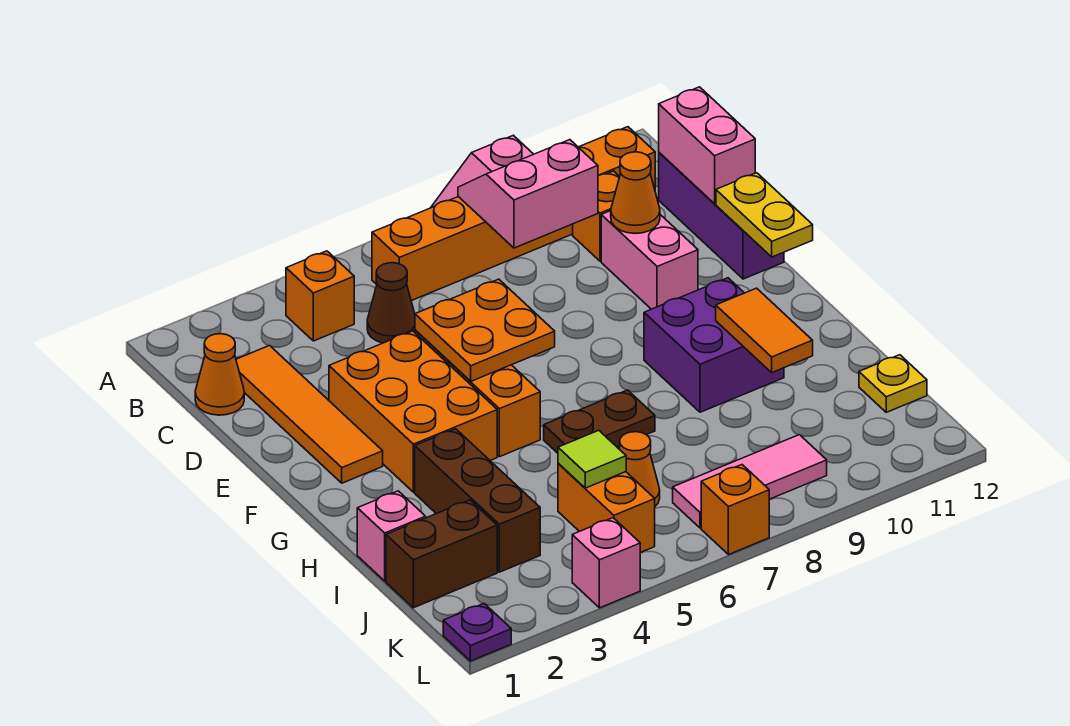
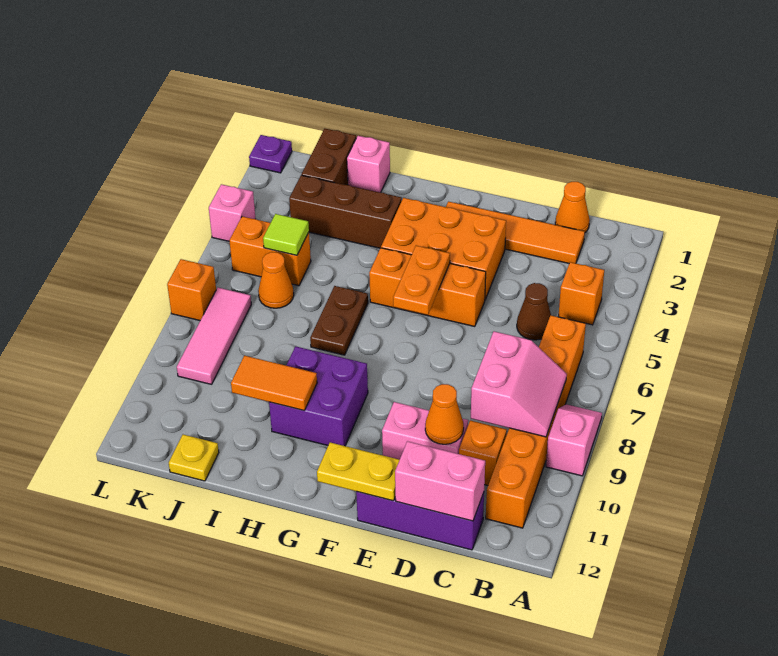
orange plate E5:F6 level 2 -> orange plate F5:F6 level 2

